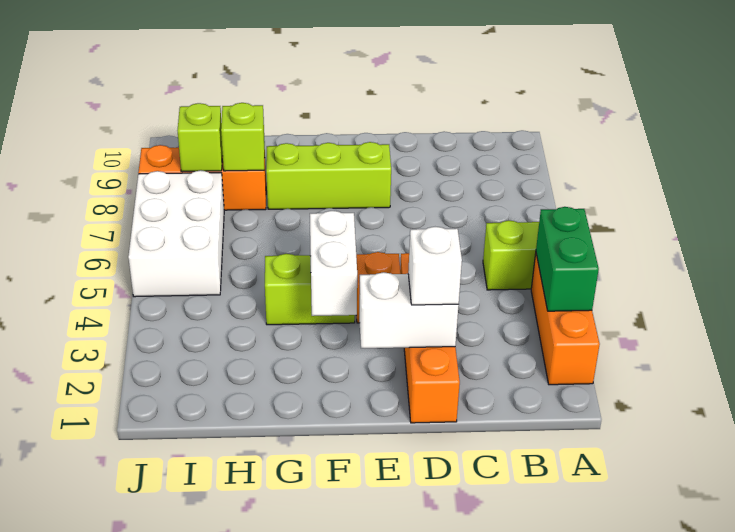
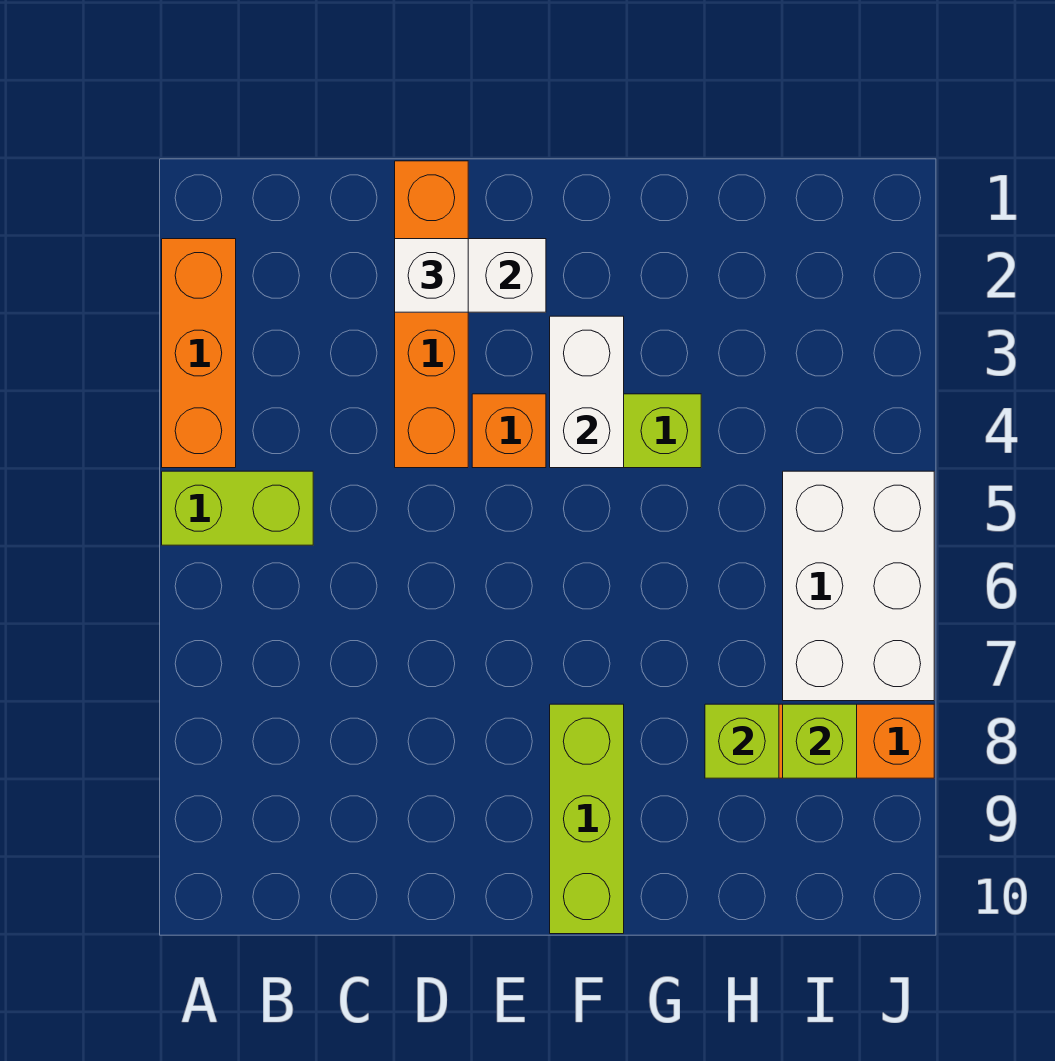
green brick A3:A4 level 2 -> none
lime brick E8:G8 level 1 -> lime brick F8:F10 level 1

